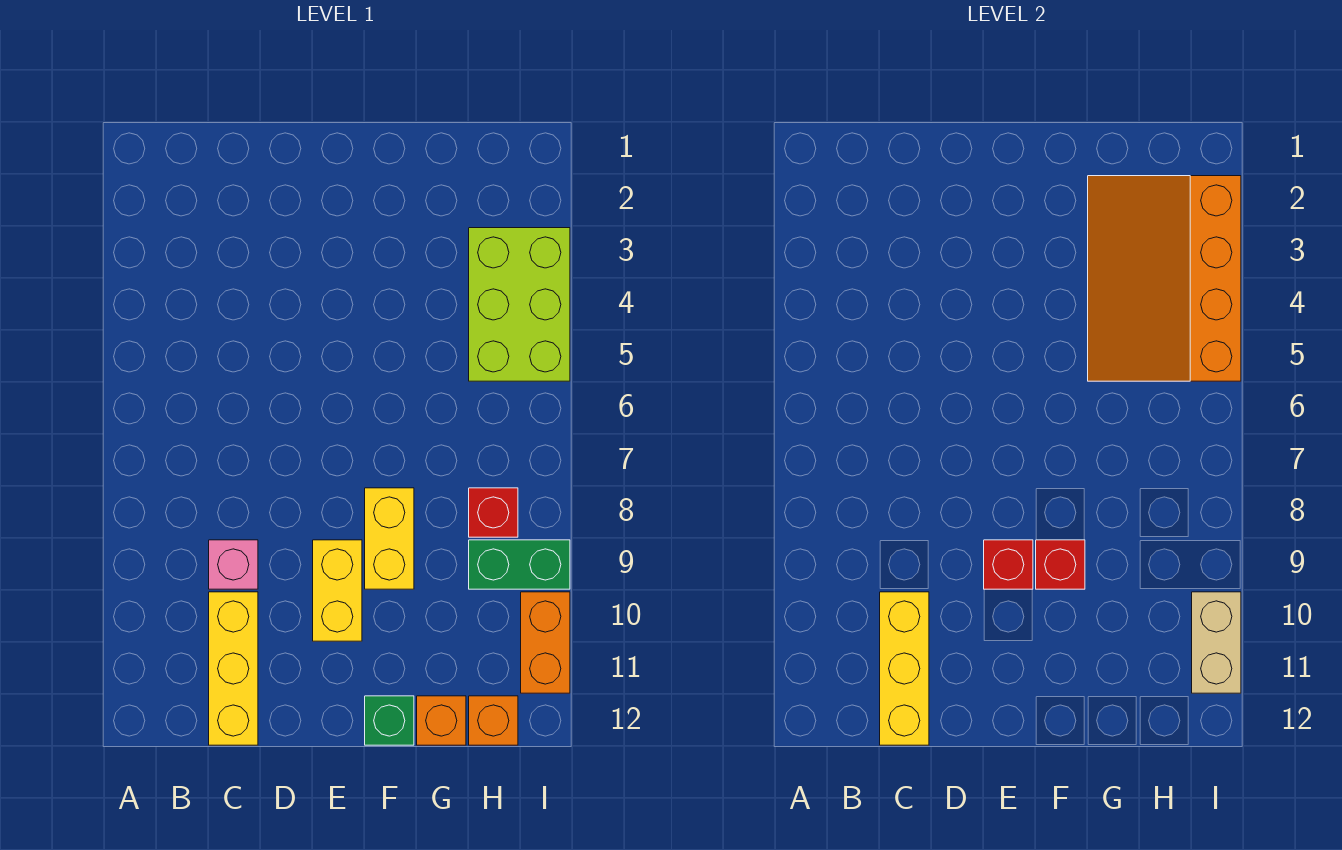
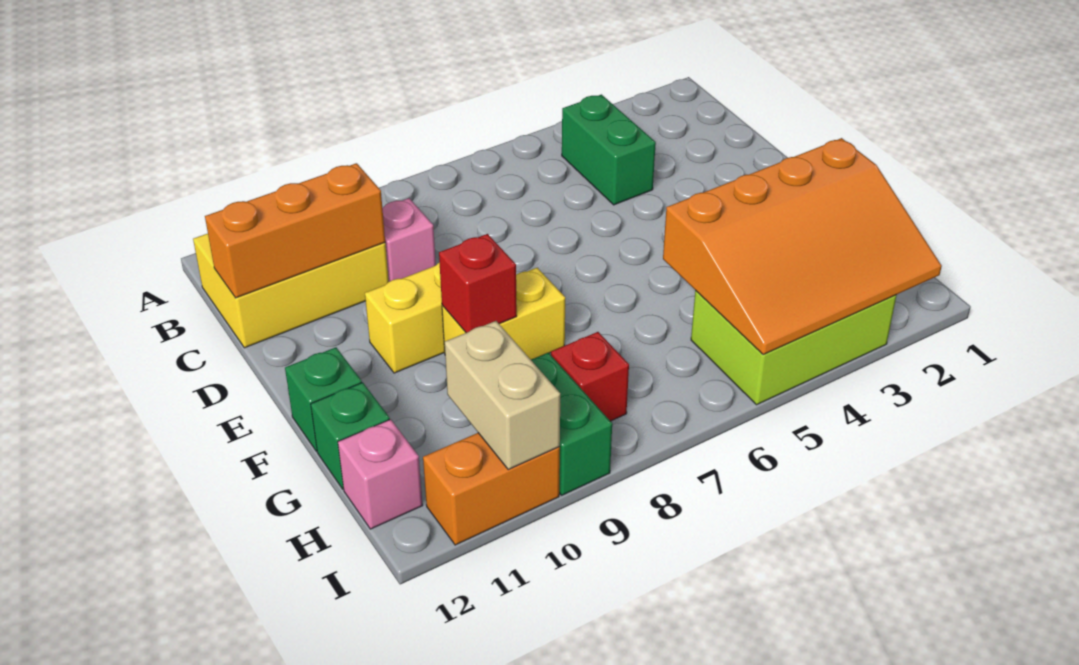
none -> green brick B4:C4 level 1
yellow brick C10:C12 level 1 -> yellow brick B10:C12 level 1
yellow brick C10:C12 level 2 -> orange brick C10:C12 level 2
red brick E9 level 2 -> none
orange slope G2:I5 level 2 top I -> orange slope G2:I5 level 2 top G
orange brick G12 level 1 -> green brick G12 level 1
orange brick H12 level 1 -> pink brick H12 level 1
tan brick I10:I11 level 2 -> tan brick H10:I10 level 2

